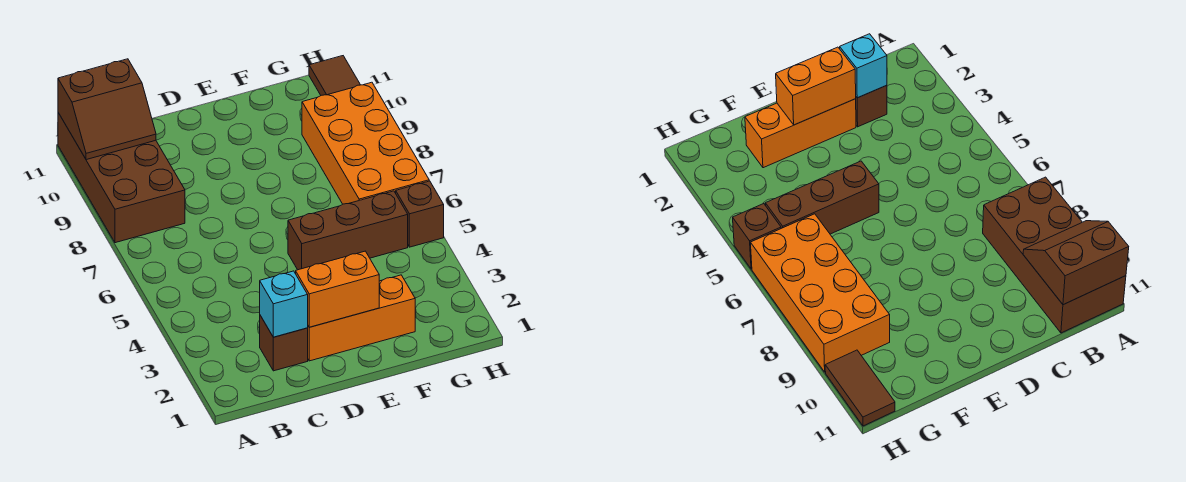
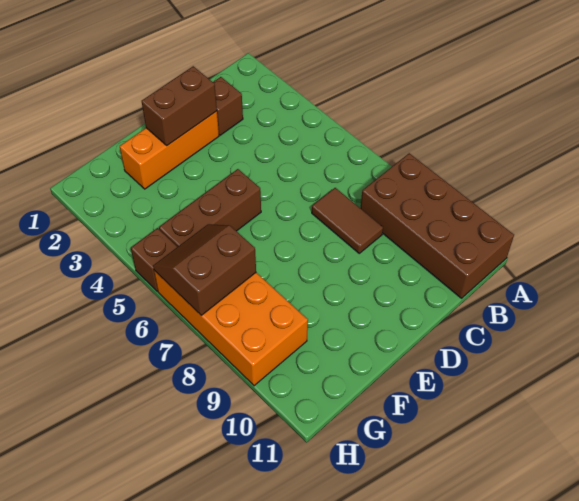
brown slope A10:B11 level 2 top 11 -> brown slope G6:H7 level 2 top 7
cyan brick C2 level 2 -> none
orange brick D2:E2 level 2 -> brown brick D2:E2 level 2
brown tile H10:H11 level 1 -> brown tile C7:C8 level 1

